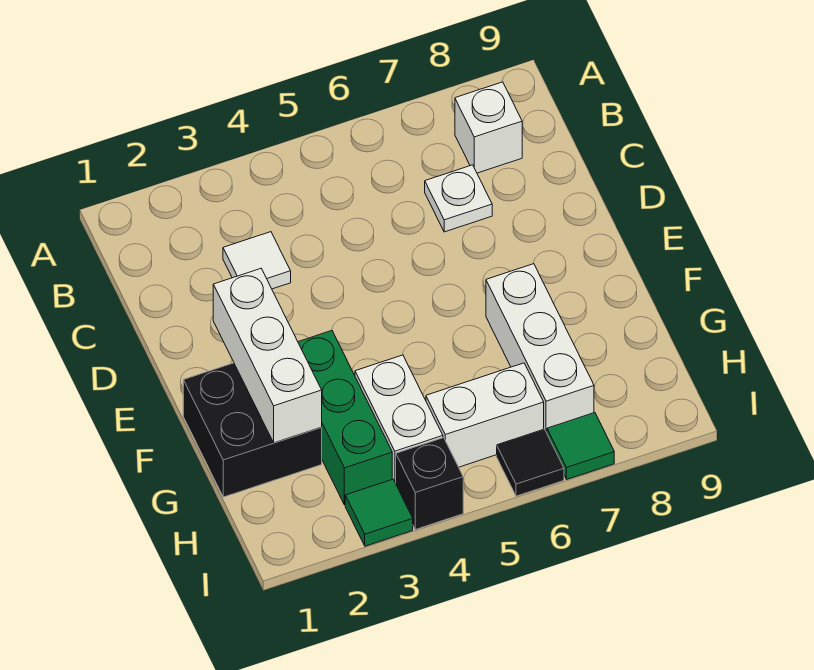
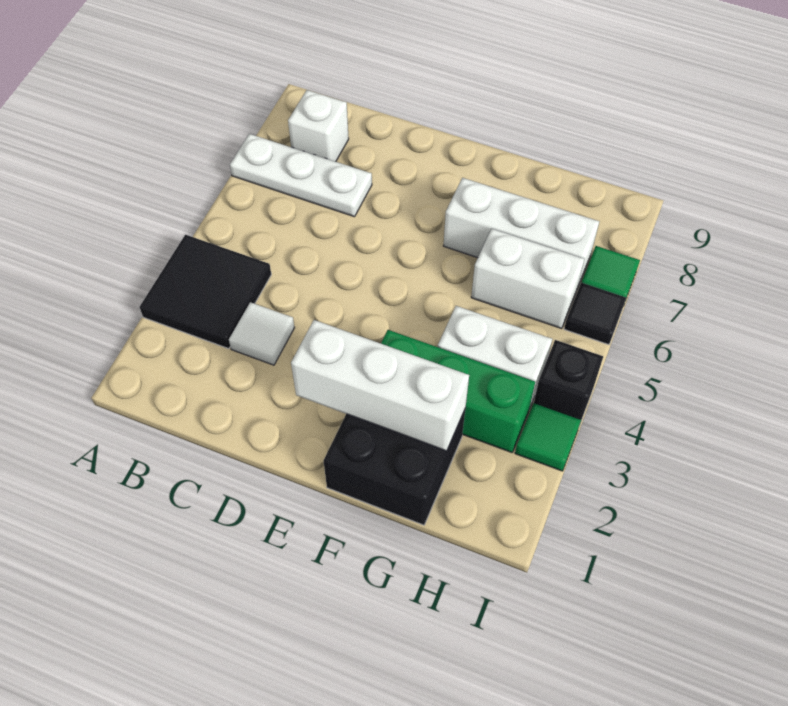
none -> black tile A3:B4 level 1
white plate C7 level 1 -> white plate A7:C7 level 1
white brick H5:H6 level 1 -> white brick G6:H6 level 1

